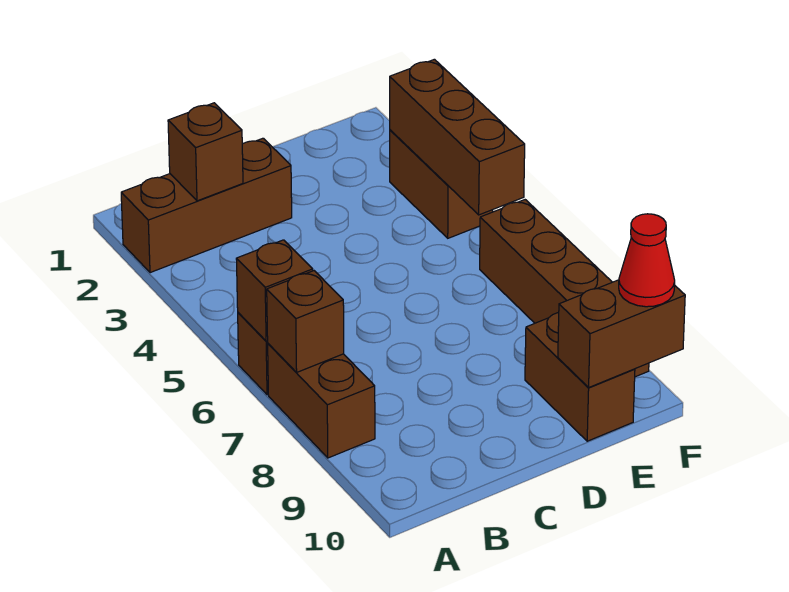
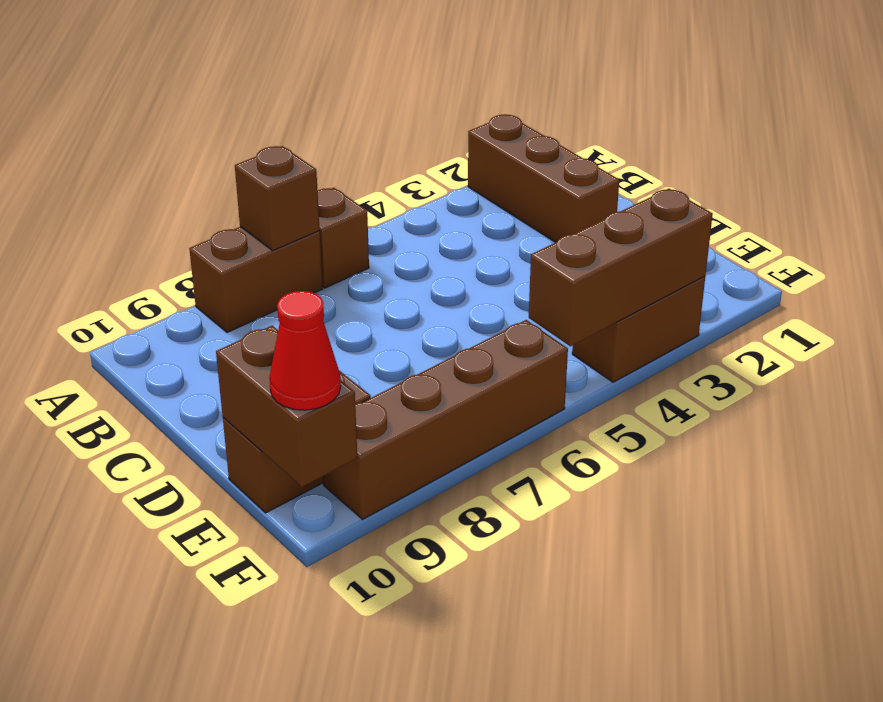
brown brick A6 level 2 -> none
brown brick B2 level 2 -> none

